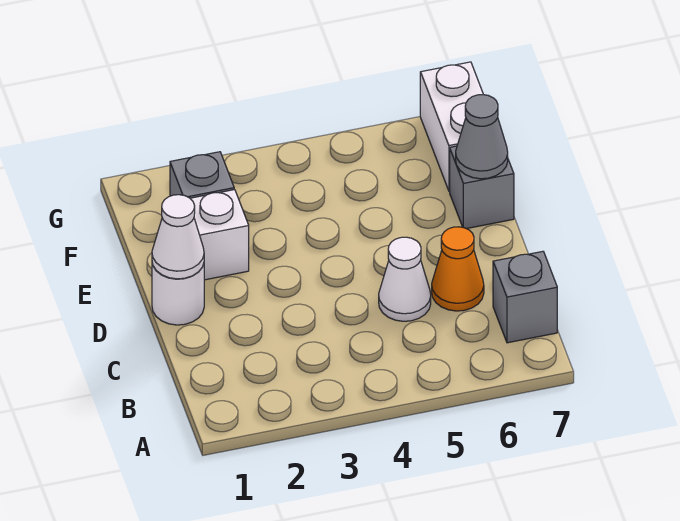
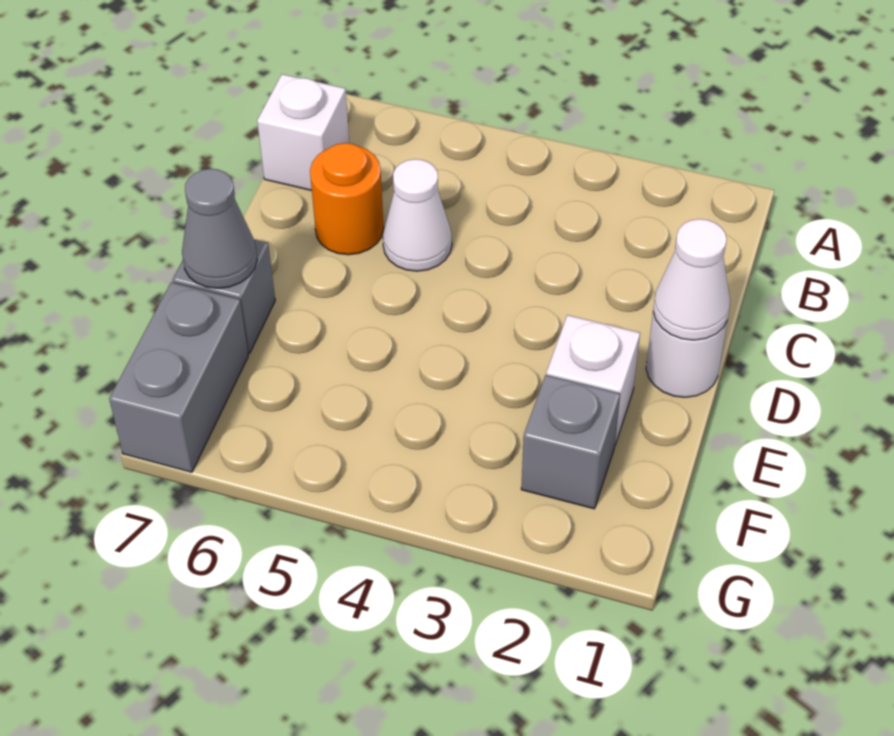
grey brick B7 level 1 -> white brick B7 level 1
orange cone C6 level 1 -> orange round brick C6 level 1
white brick F7:G7 level 1 -> grey brick F7:G7 level 1

